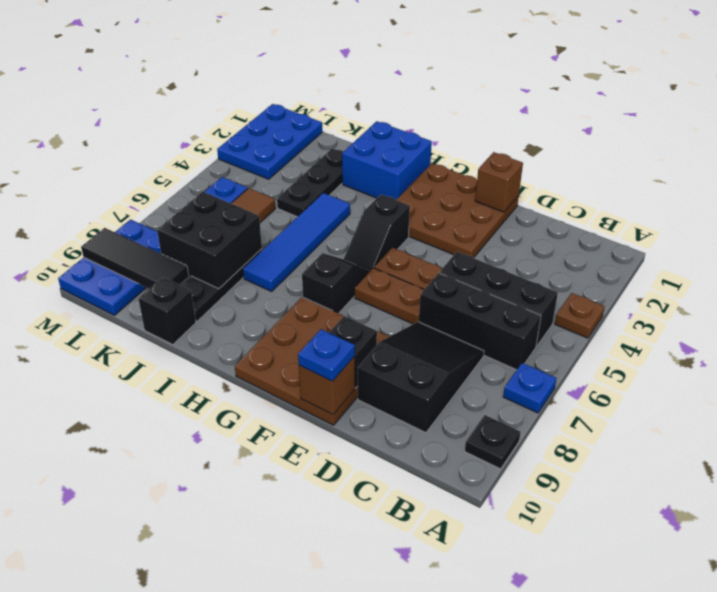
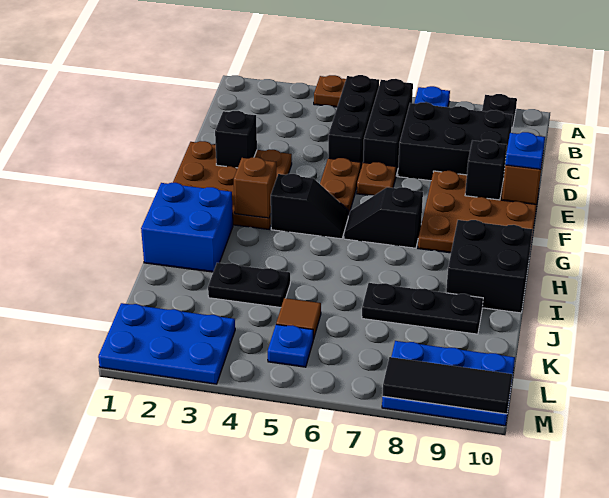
black slope C7:D9 level 1 top 9 -> black brick C7:D9 level 1
brown brick E1 level 2 -> brown brick G3 level 2
brown plate E6:F6 level 1 -> brown plate E6 level 1
blue tile I4:I7 level 1 -> none
black plate J2:J4 level 1 -> black plate J3:J4 level 1
black brick J7:K8 level 2 -> black brick H9:I10 level 1
black brick J10 level 1 -> black brick E2 level 2
black tile K9:M9 level 2 -> black tile M8:M10 level 2

